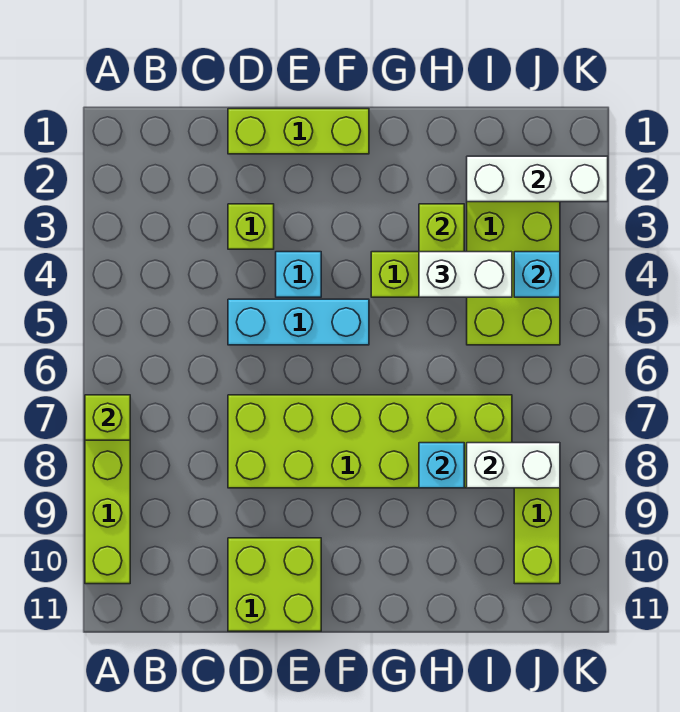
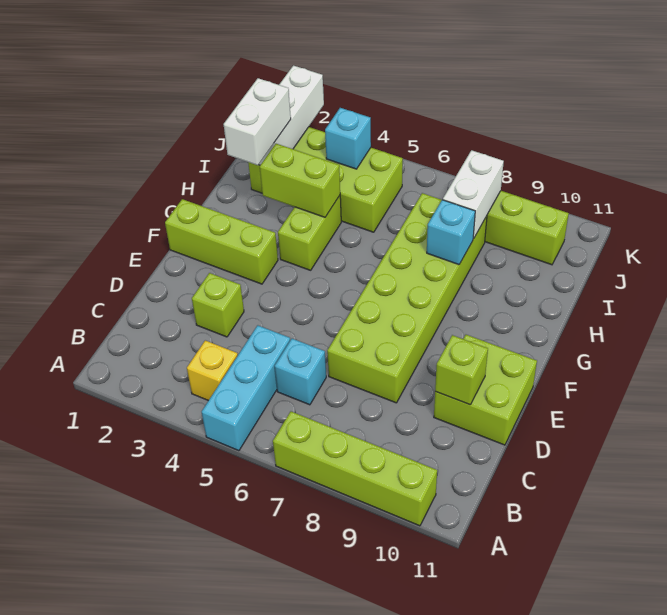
lime brick A7 level 2 -> lime brick D10 level 2
none -> yellow brick B4 level 1
lime brick D1:F1 level 1 -> lime brick F1:F3 level 1
cyan brick D5:F5 level 1 -> cyan brick A5:C5 level 1
cyan brick E4 level 1 -> cyan brick C6 level 1
white brick H4:I4 level 3 -> white brick H2:I2 level 3

